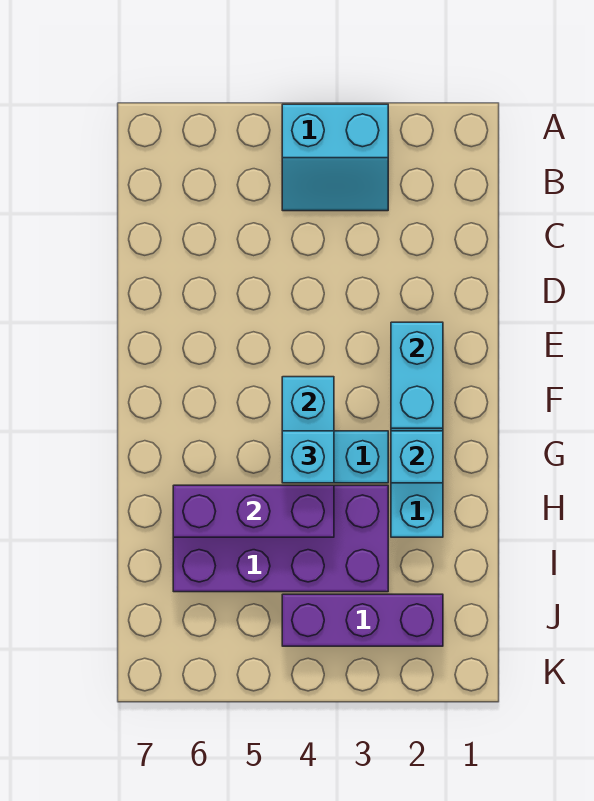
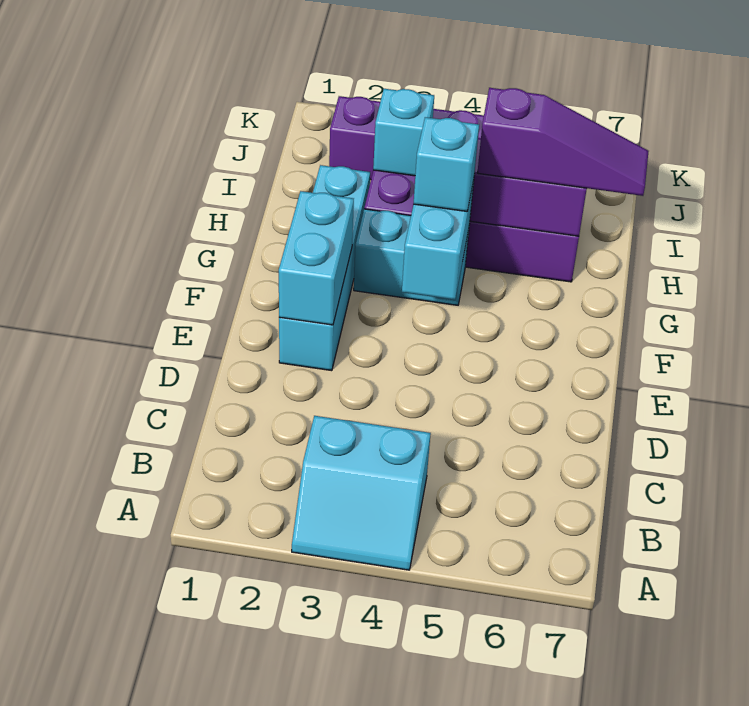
cyan slope A3:B4 level 1 top A -> cyan slope A3:B4 level 1 top B
cyan brick G2 level 2 -> cyan brick I3 level 2
none -> purple slope H5:H7 level 3 top 5

